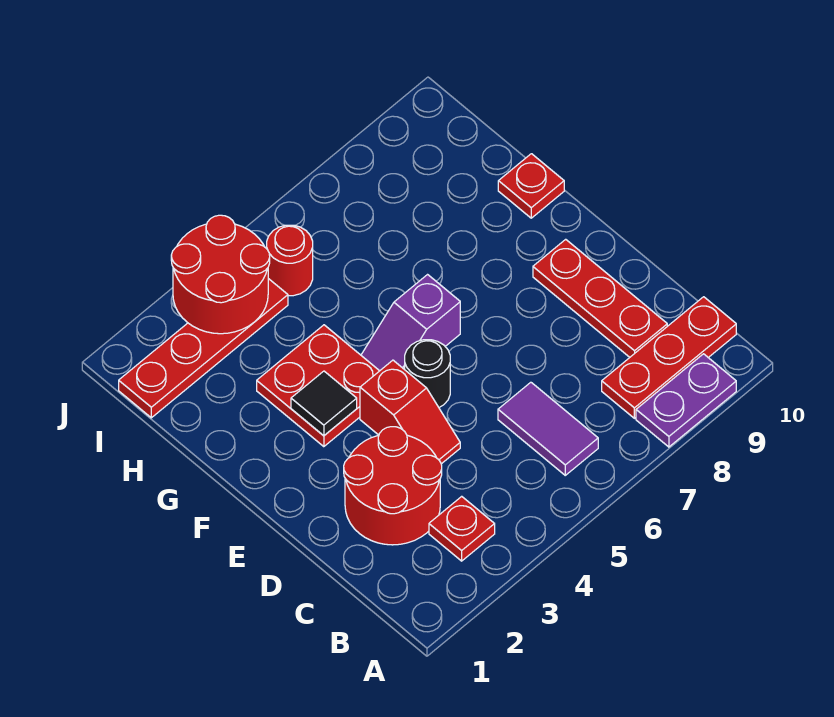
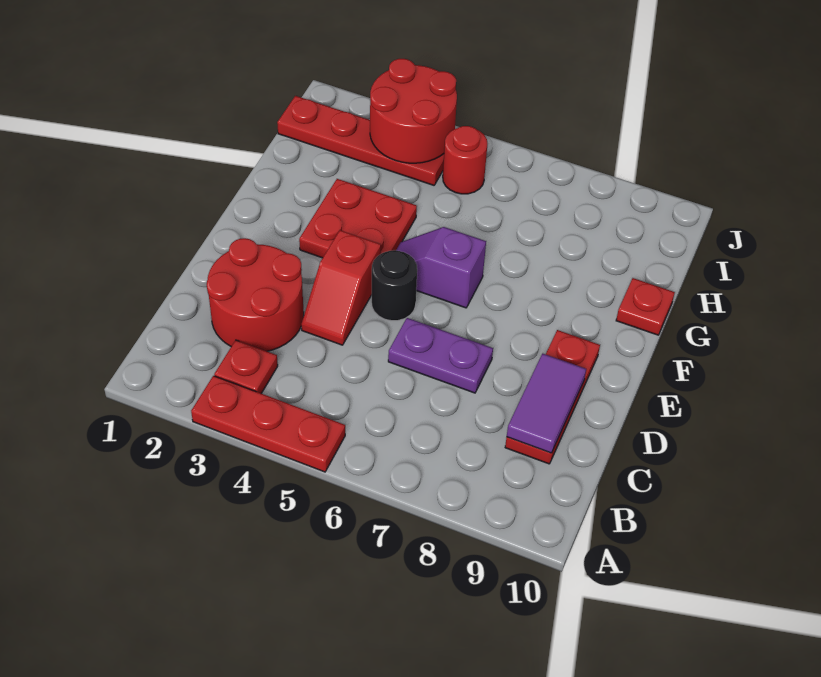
purple plate A8:A9 level 1 -> purple plate D6:D7 level 1
purple tile B6:C6 level 1 -> purple tile C9:D9 level 2
red plate B8:B10 level 1 -> red plate A3:A5 level 1
black tile F3 level 2 -> none

